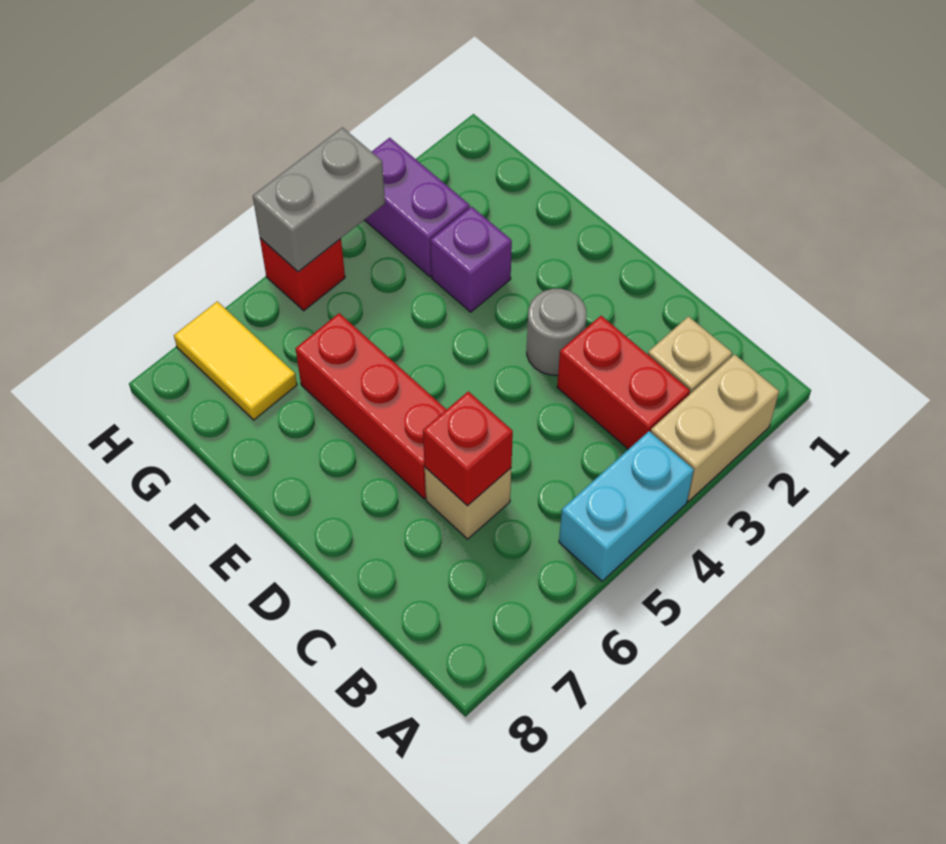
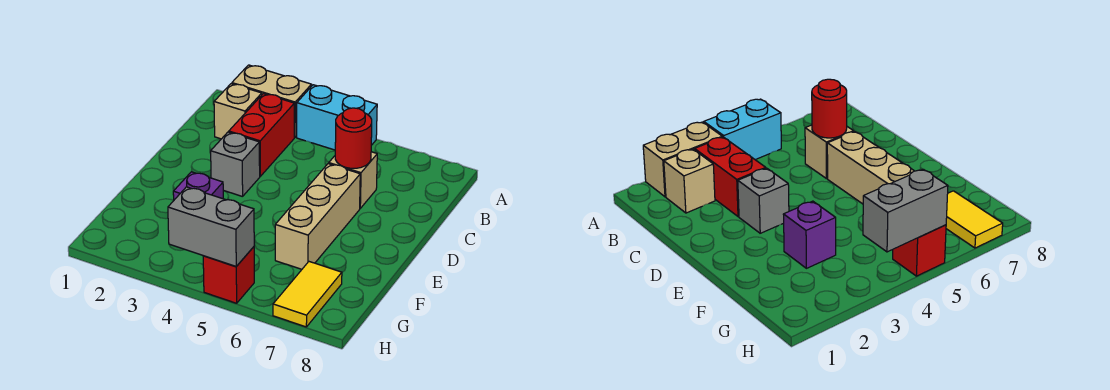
red brick C6 level 2 -> red round brick C6 level 2
grey round brick D3 level 1 -> grey brick D3 level 1
red brick D6:F6 level 1 -> tan brick D6:F6 level 1
purple brick G3:H3 level 1 -> none

